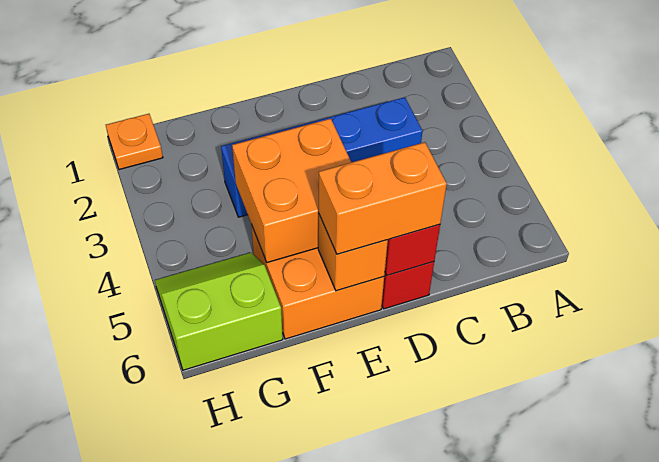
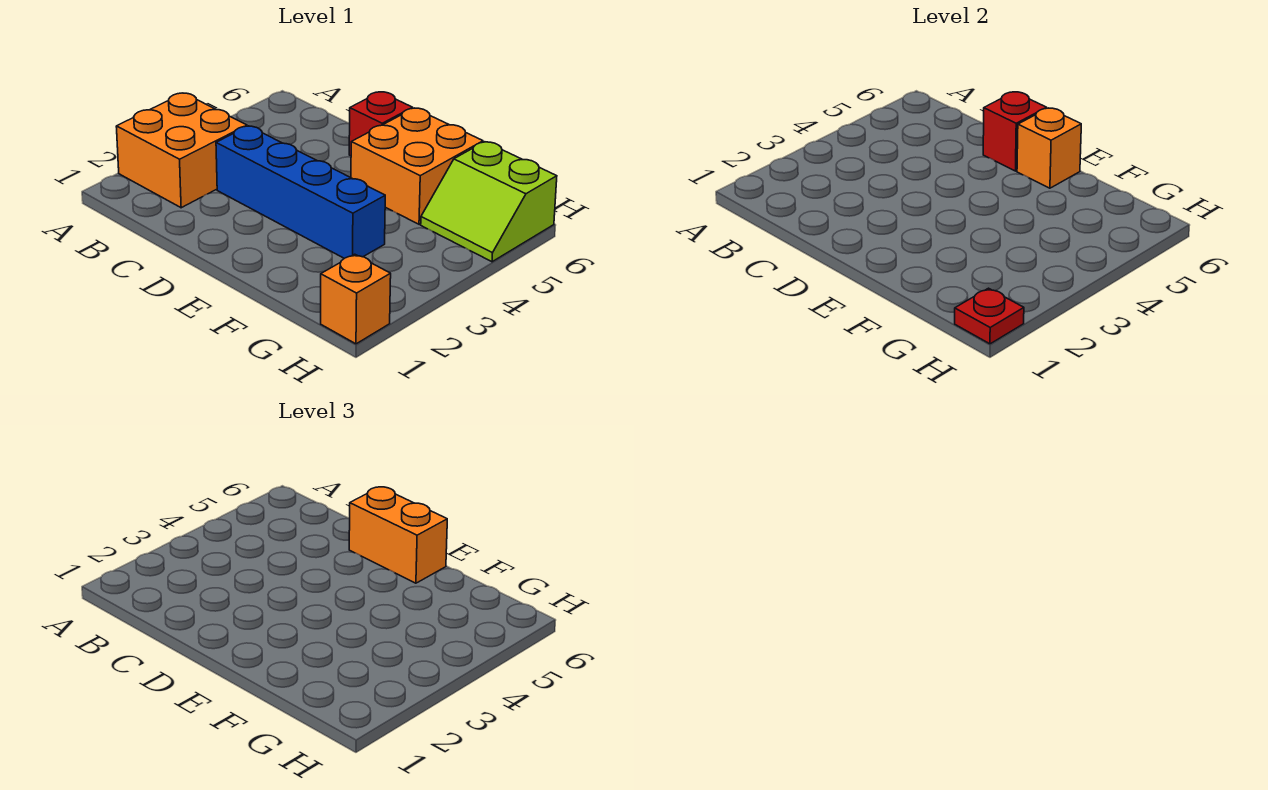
orange brick E4:F5 level 2 -> orange brick A2:B3 level 1
orange plate H1 level 1 -> orange brick H1 level 1
none -> red plate H1 level 2

